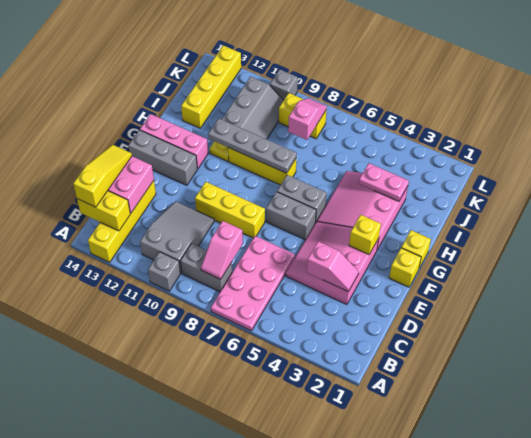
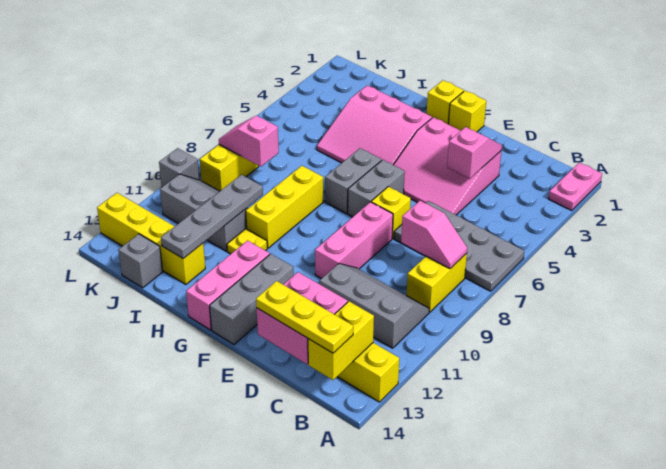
pink plate A6:D7 level 1 -> grey plate A6:D7 level 1
grey brick A10 level 1 -> grey brick J14 level 1
grey brick B8:B9 level 1 -> yellow brick B8:B9 level 1
grey slope B10:D11 level 1 top B -> grey slope B10:D11 level 1 top 11
yellow slope B14:D14 level 3 top B -> yellow plate B14:D14 level 3
yellow brick E8:E10 level 1 -> pink brick E8:E10 level 1
yellow brick F3 level 2 -> yellow brick E7 level 1
grey plate H8:H11 level 2 -> grey plate I10:I13 level 2
pink plate I3:I4 level 2 -> pink plate A1:A2 level 1

